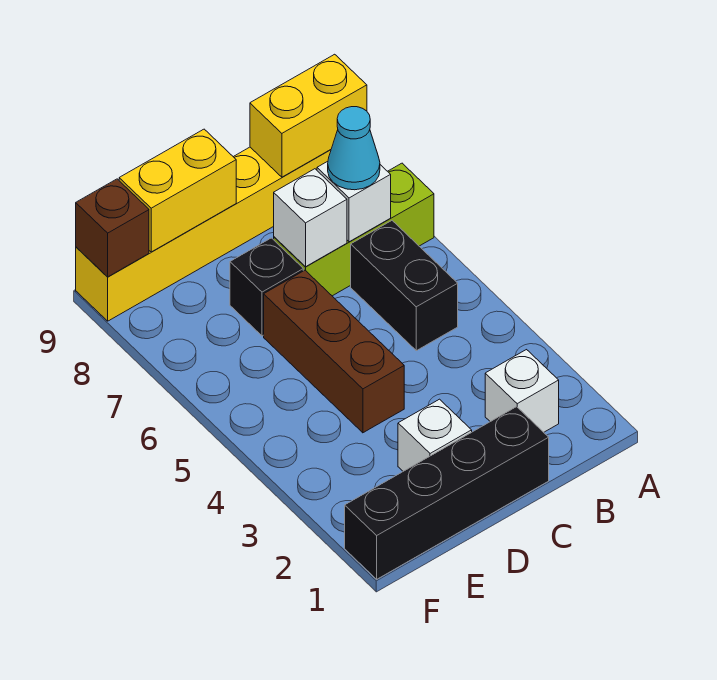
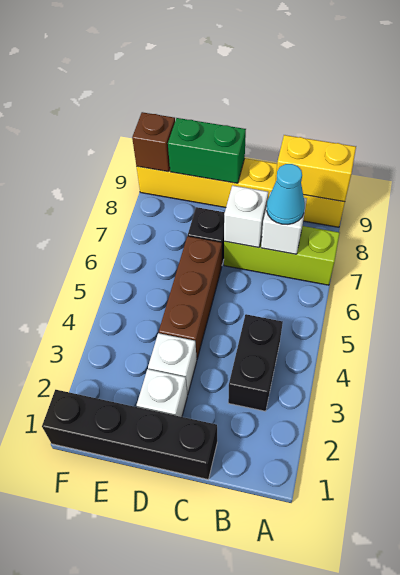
white brick B2 level 1 -> white brick D3 level 1
black brick B5:B6 level 1 -> black brick B3:B4 level 1
yellow brick D9:E9 level 2 -> green brick D9:E9 level 2

